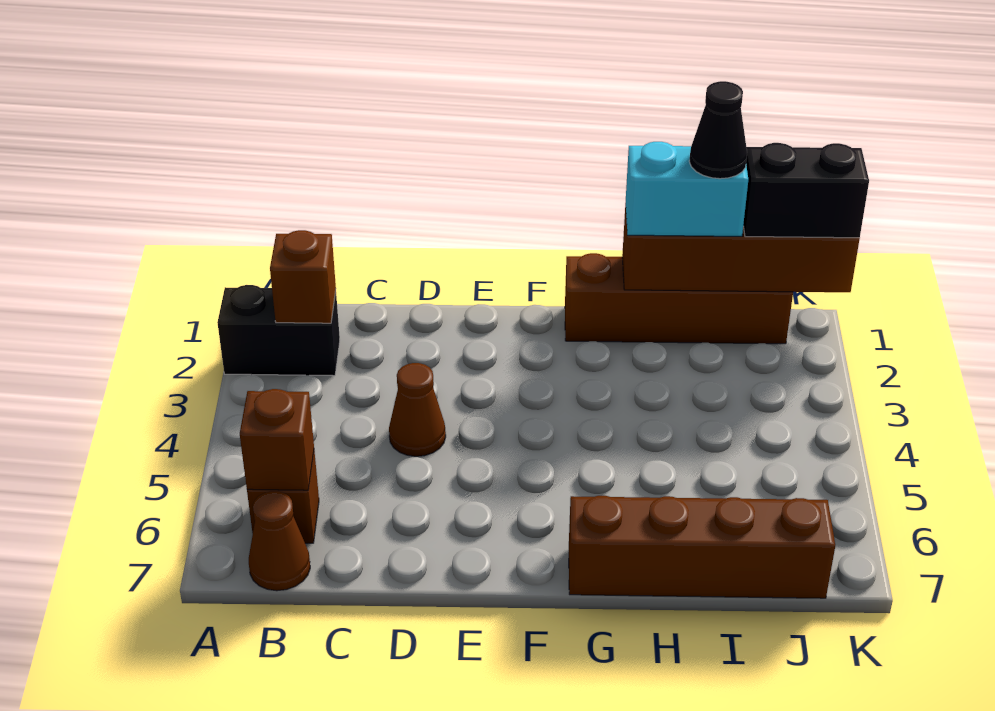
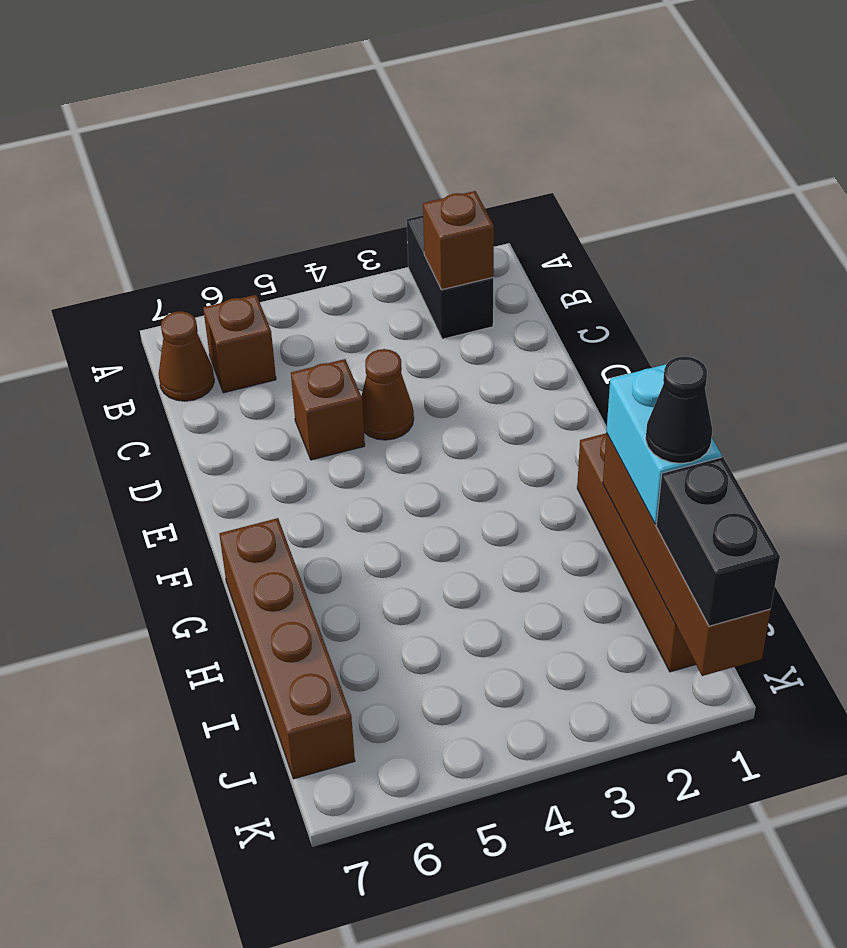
brown brick B6 level 2 -> brown brick D5 level 1

